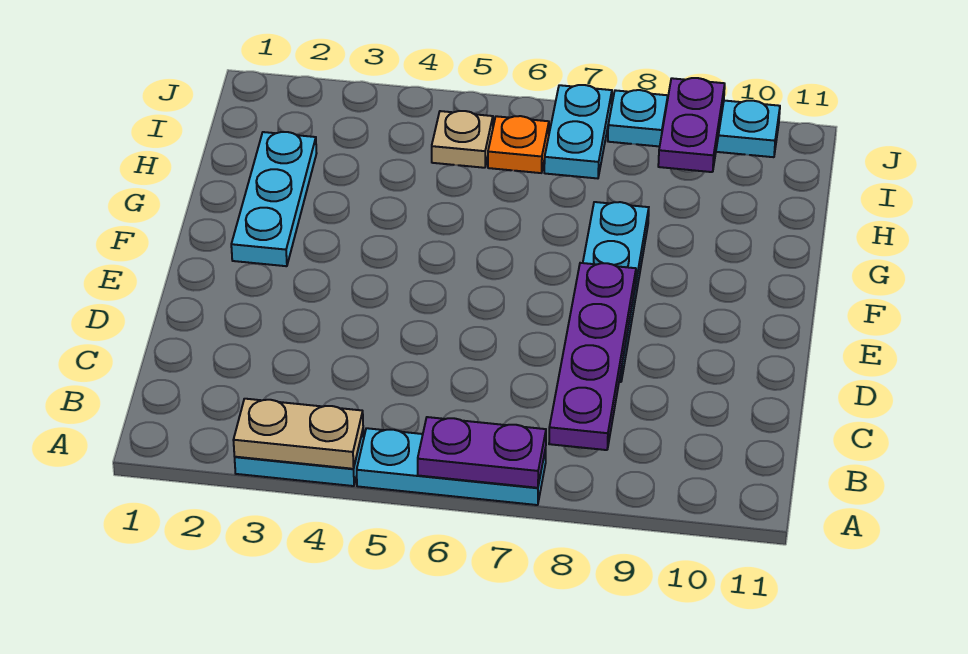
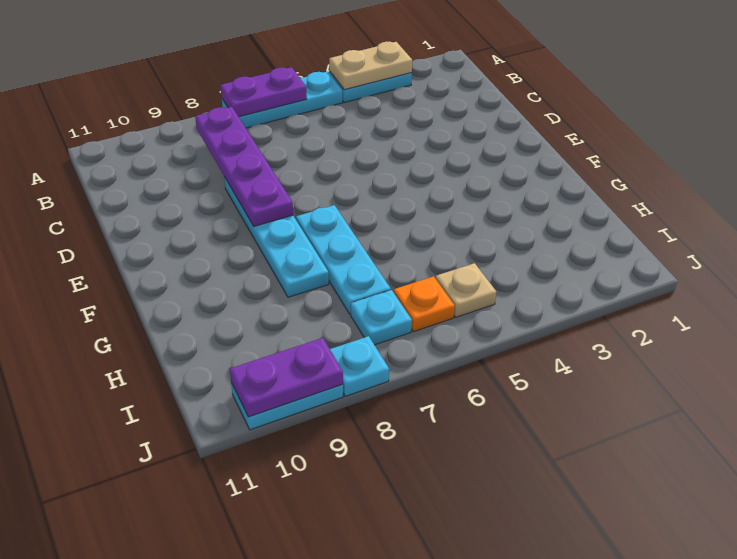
cyan plate F2:H2 level 1 -> cyan plate F7:H7 level 1
cyan plate I7:J7 level 1 -> cyan plate I7 level 1
purple plate I9:J9 level 2 -> purple plate J9:J10 level 2

